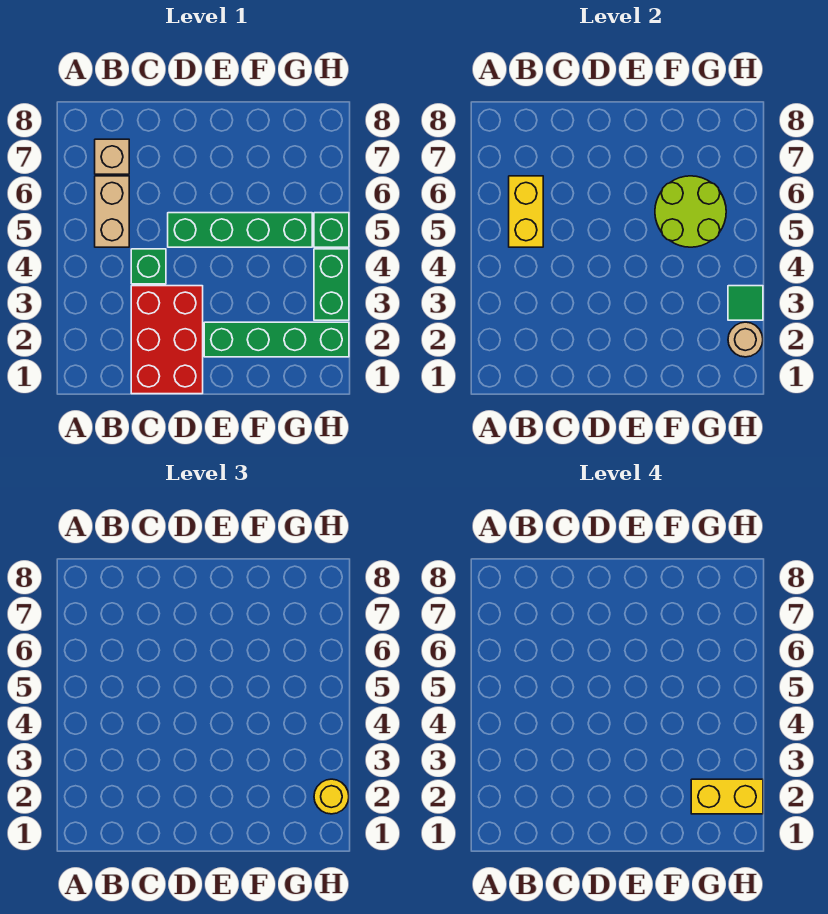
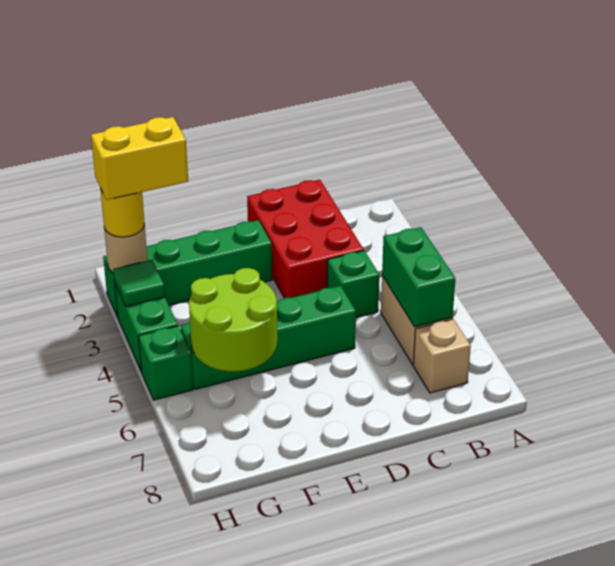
yellow brick B5:B6 level 2 -> green brick B5:B6 level 2

